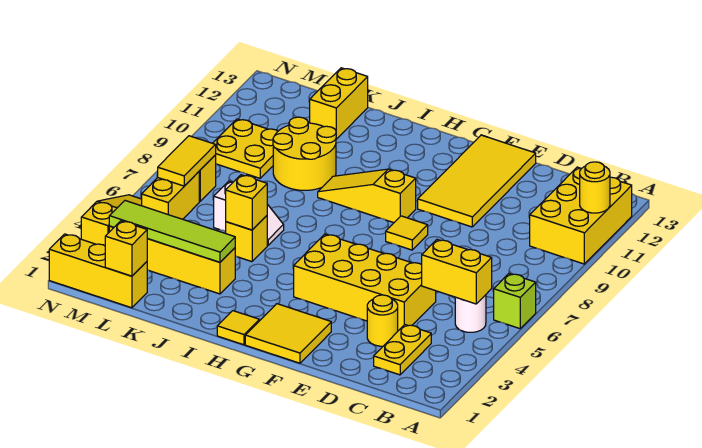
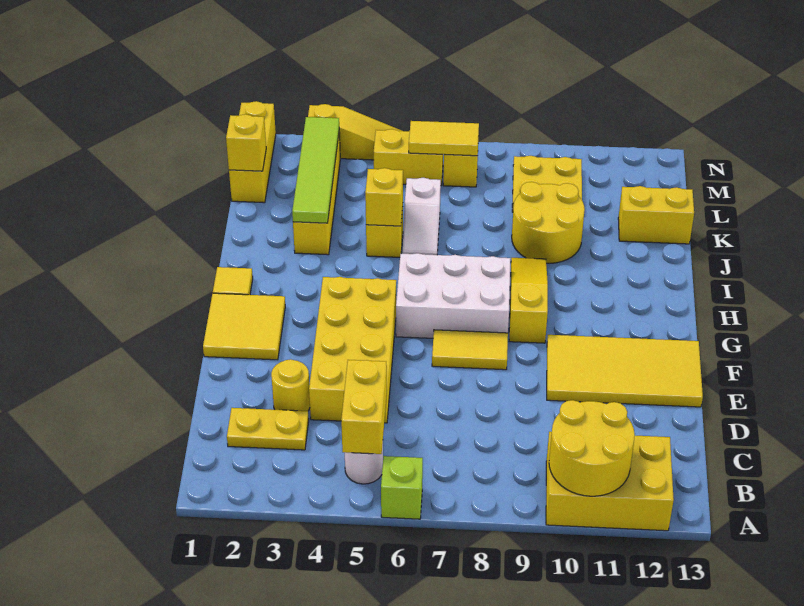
yellow round brick A11 level 2 -> yellow round brick A10:B11 level 2
yellow tile F8 level 1 -> yellow tile F7:F8 level 1
none -> white brick G6:H8 level 1

